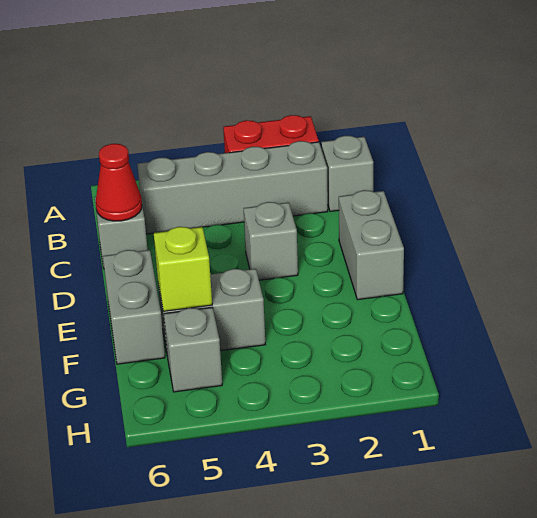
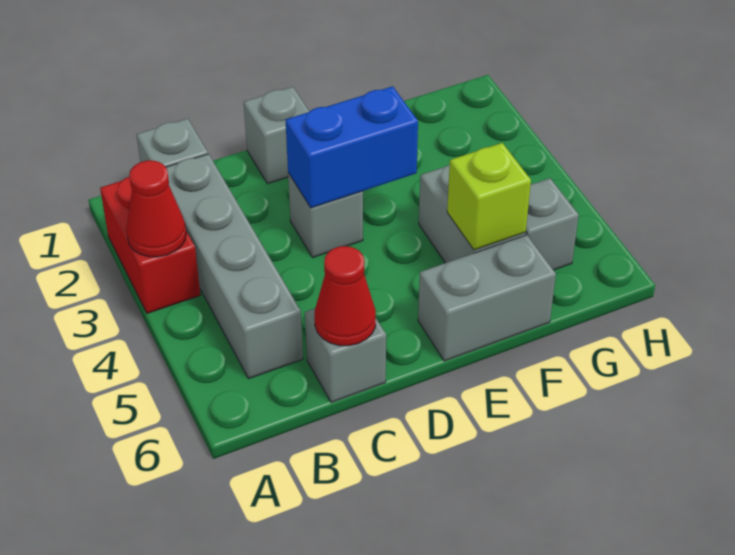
none -> red cone A3 level 2
grey brick D1:E1 level 1 -> grey brick D1 level 1
none -> blue brick D3:E3 level 2

